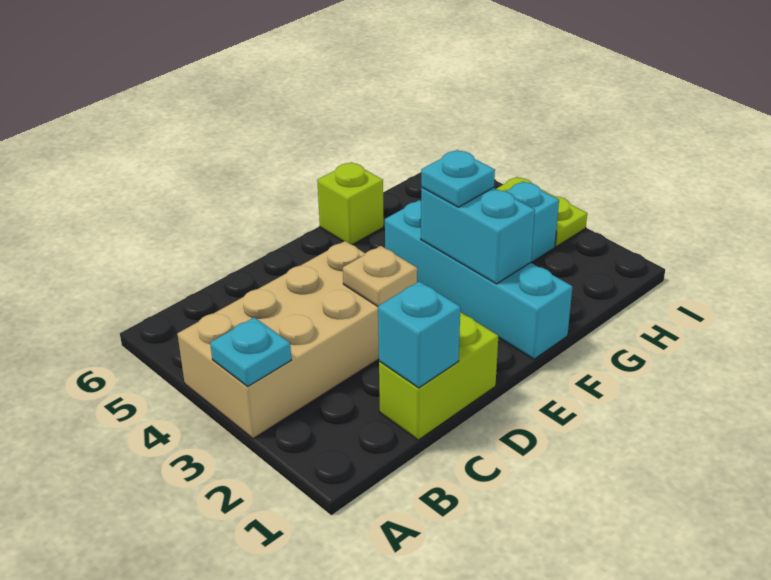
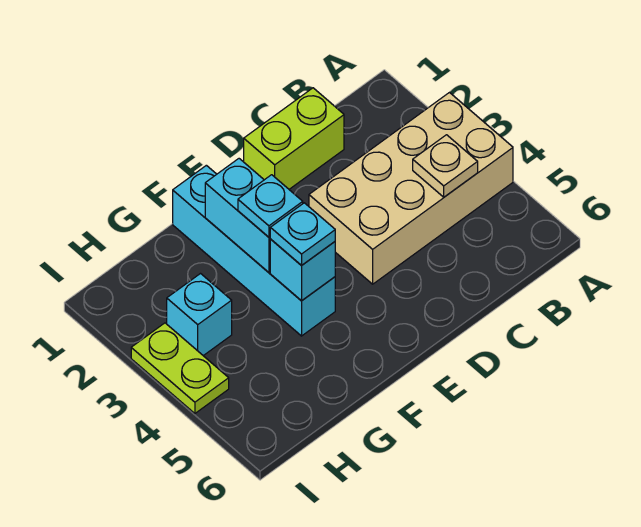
cyan plate A3 level 2 -> cyan plate F4 level 3
cyan brick C1 level 2 -> cyan brick F4 level 2
tan plate D3 level 2 -> tan plate B4 level 2
lime brick F6 level 1 -> none

